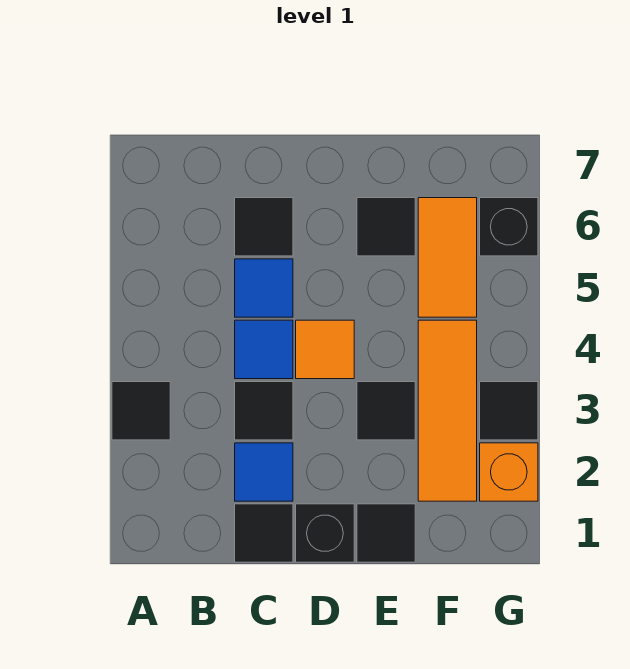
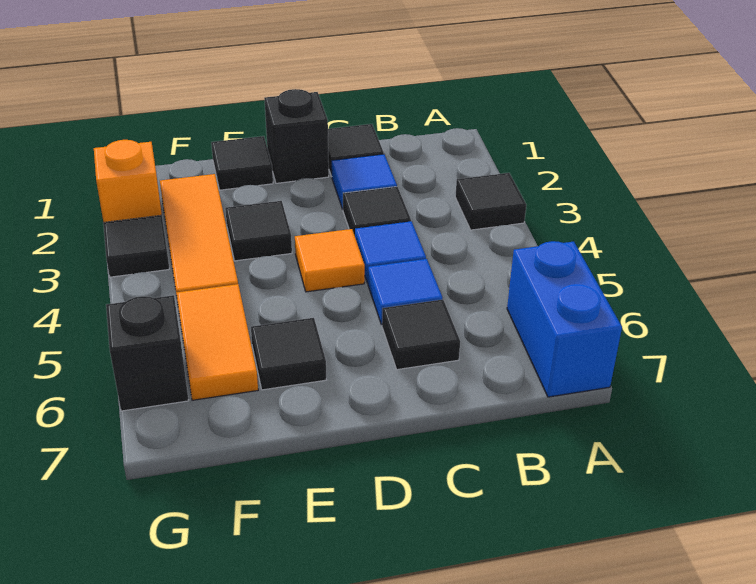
none -> blue brick A6:A7 level 1

